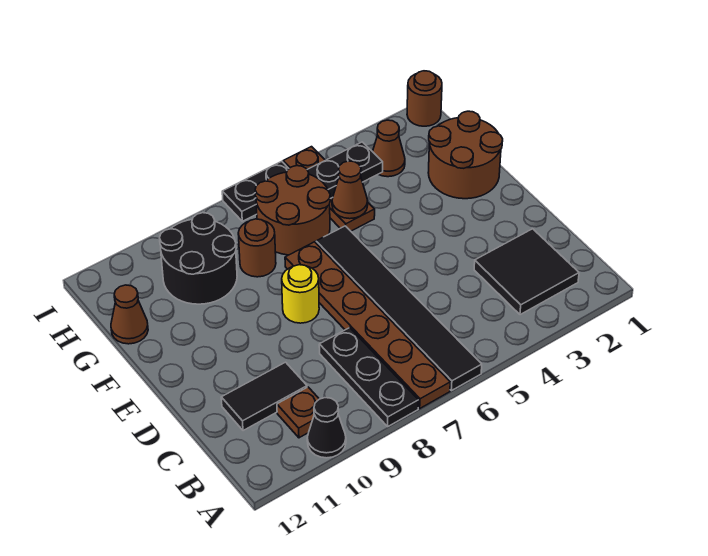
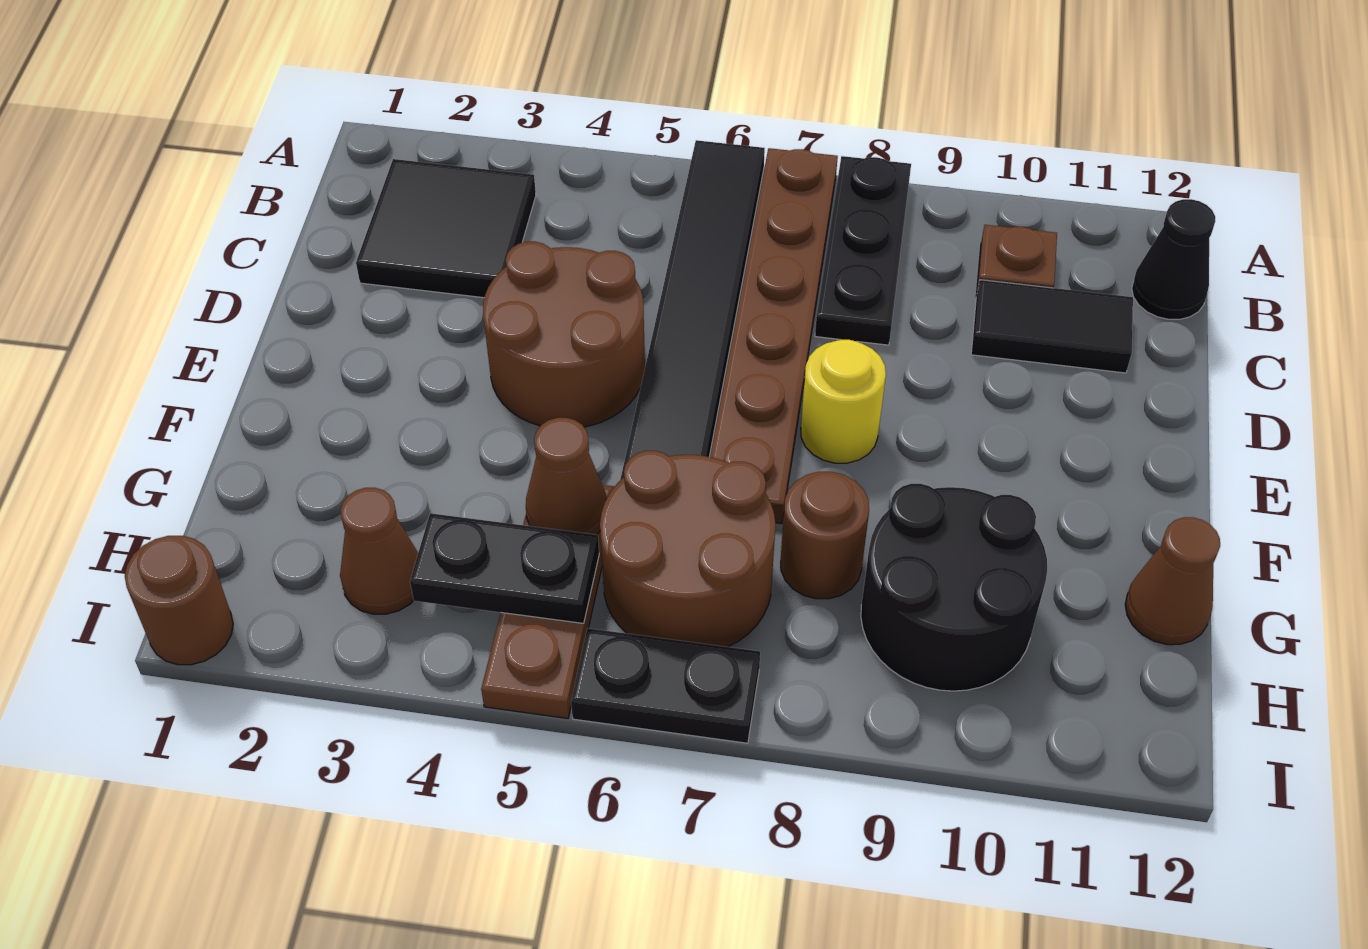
black cone A10 level 1 -> black cone B12 level 1
brown round brick F1:G2 level 1 -> brown round brick D4:E5 level 1

